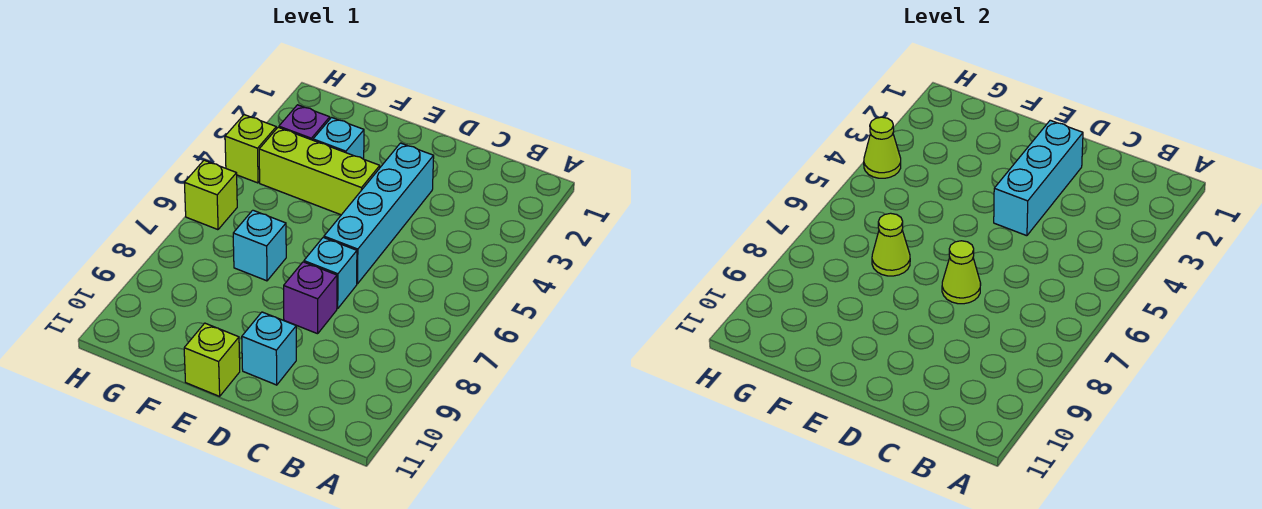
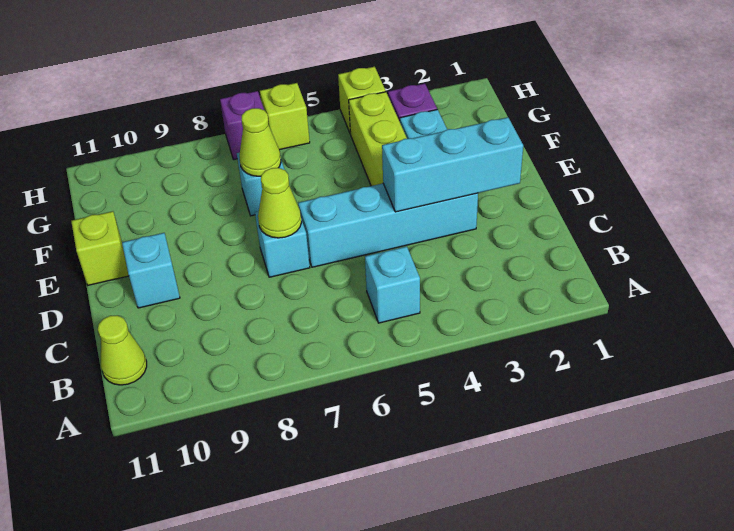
none -> cyan brick B5 level 1
purple brick D8 level 1 -> purple brick H7 level 1
lime cone H4 level 2 -> lime cone B11 level 1

